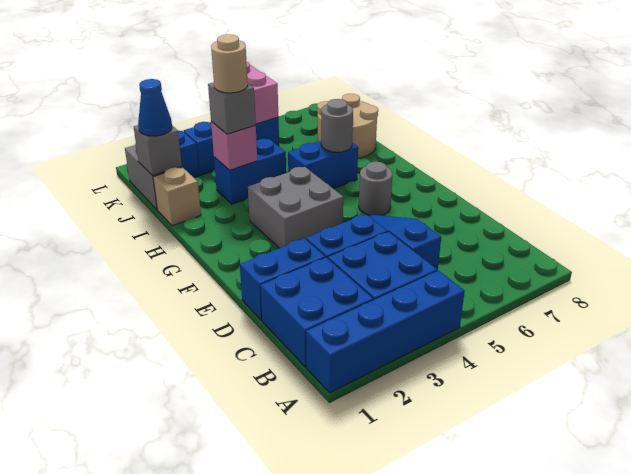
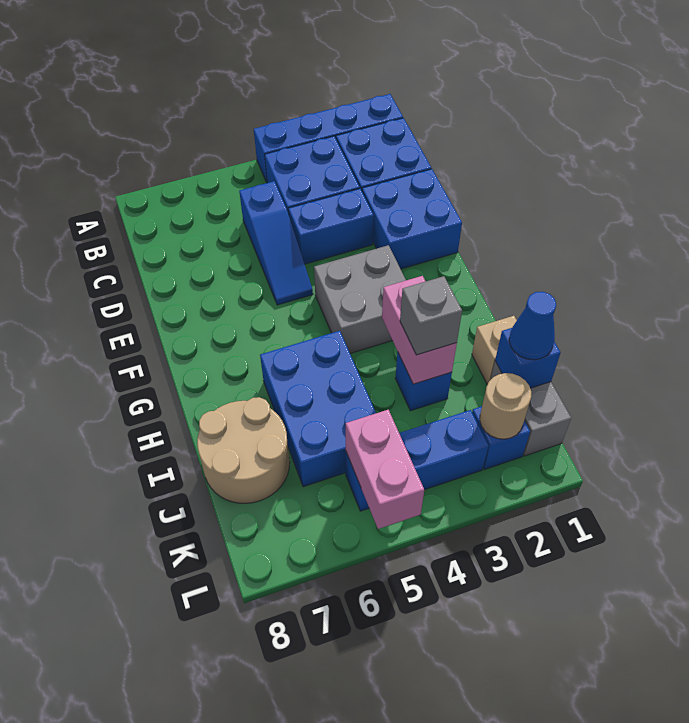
blue brick D1:D2 level 1 -> blue brick D1:E2 level 1
grey round brick F6 level 1 -> none
blue brick H5:H6 level 1 -> blue brick H5:J6 level 1
grey round brick H6 level 2 -> none
blue brick I3:I4 level 1 -> blue brick I3 level 1
pink brick I3 level 2 -> pink brick H3:I3 level 2
tan round brick I3 level 4 -> tan round brick K2 level 2
grey brick J1 level 2 -> blue brick J1 level 2

